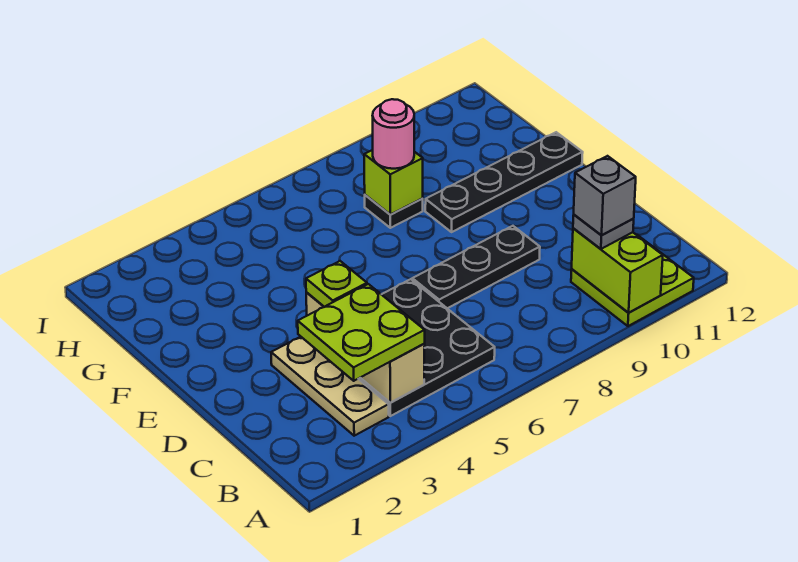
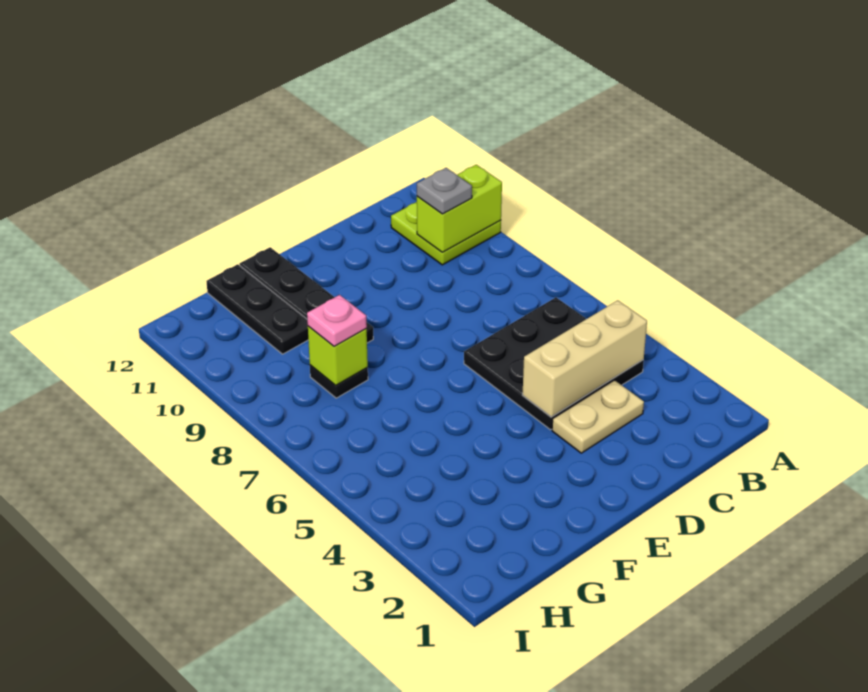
tan plate B3:D3 level 1 -> tan plate C3:D3 level 1
lime plate B3:C4 level 3 -> none
grey brick B10 level 4 -> none
lime plate D4 level 3 -> none
black plate D7:D9 level 1 -> black plate G10:G12 level 1
pink round brick G8 level 3 -> pink plate G8 level 3

